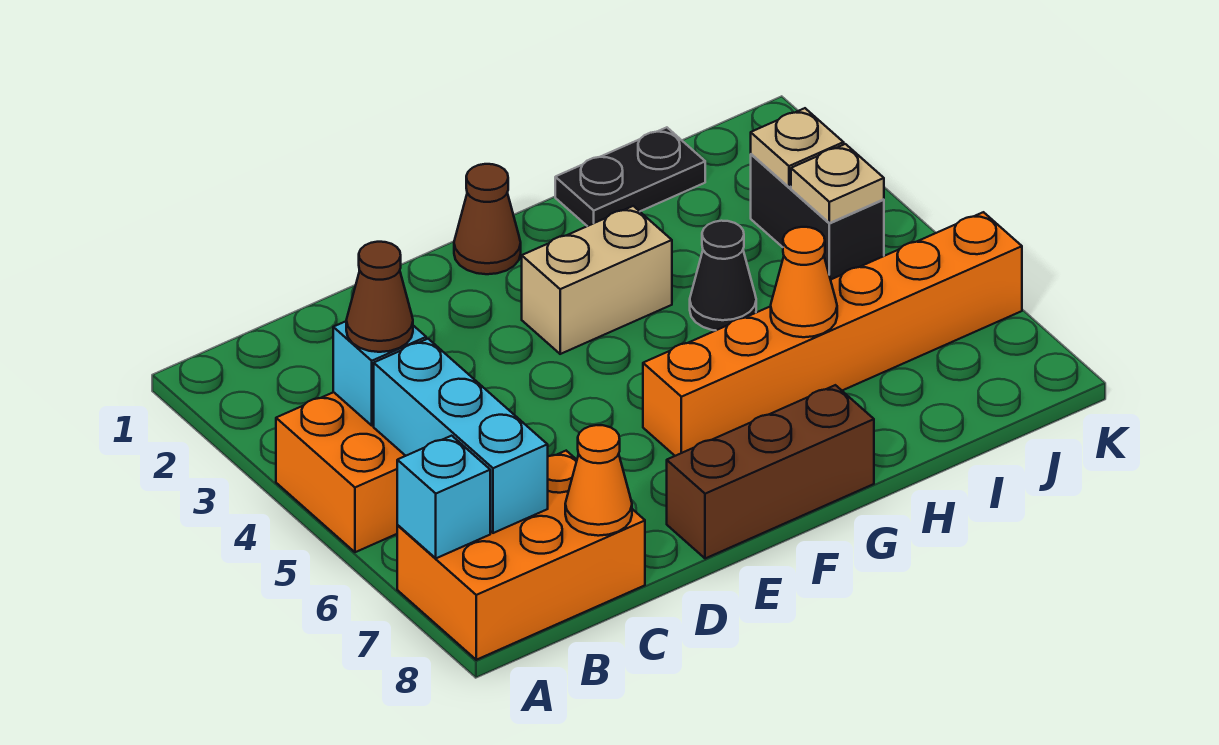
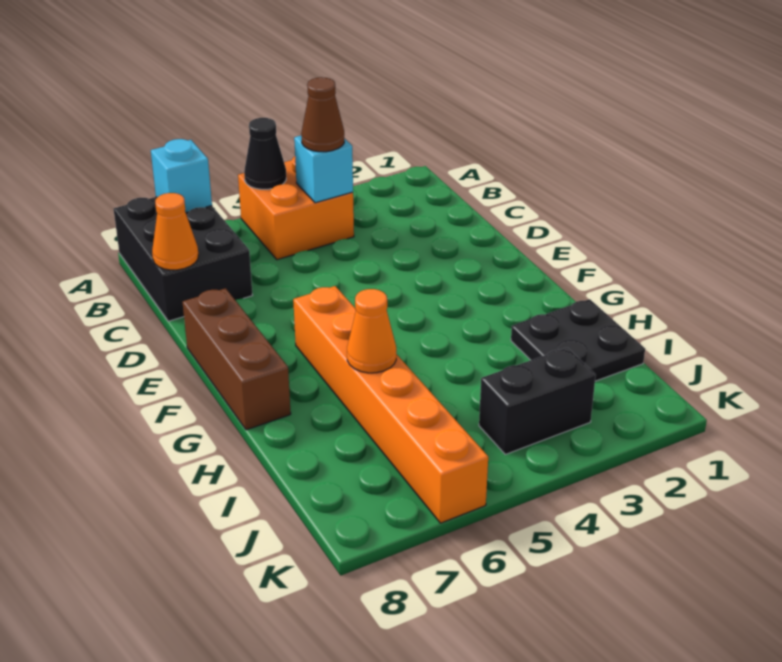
orange brick A7:C8 level 1 -> black brick A7:C8 level 1
cyan brick B5:B7 level 2 -> none
brown cone F1 level 1 -> none
tan brick F3:G3 level 1 -> none
black plate H1:I1 level 1 -> black plate H1:I2 level 1
black cone H4 level 1 -> black cone A5 level 2
tan plate J3 level 2 -> none
tan plate J4 level 2 -> none

